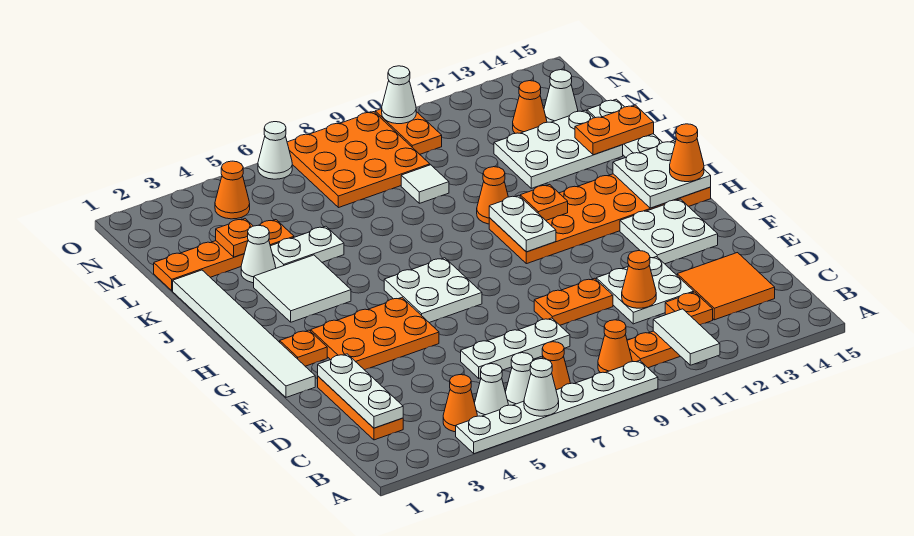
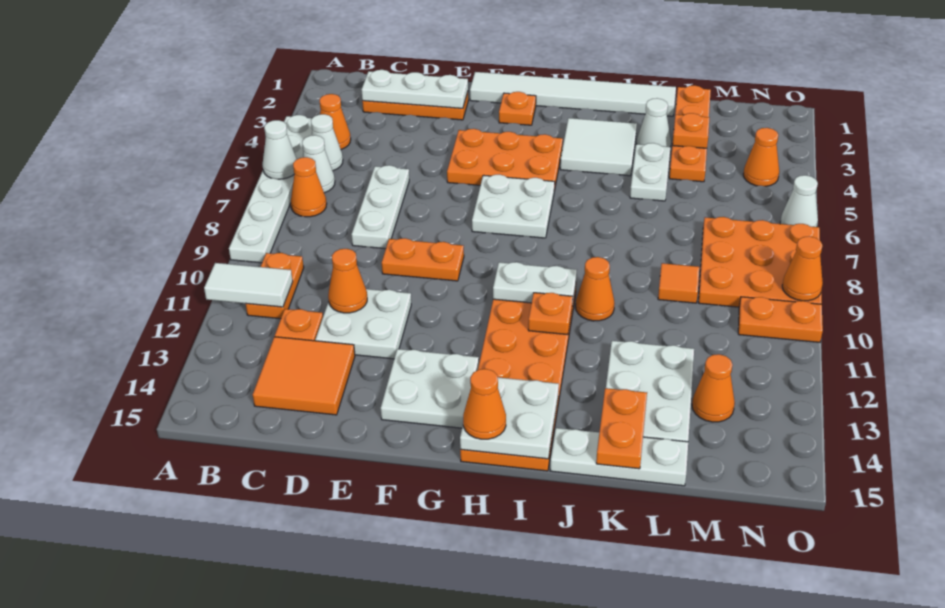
orange cone B9 level 1 -> orange cone O9 level 2
orange plate E9:E10 level 1 -> orange plate E9:F9 level 1
orange plate F3:G5 level 1 -> orange plate F4:H5 level 1
white tile L9 level 1 -> orange tile L9 level 1
white cone M14 level 1 -> none
white cone O10 level 2 -> none

